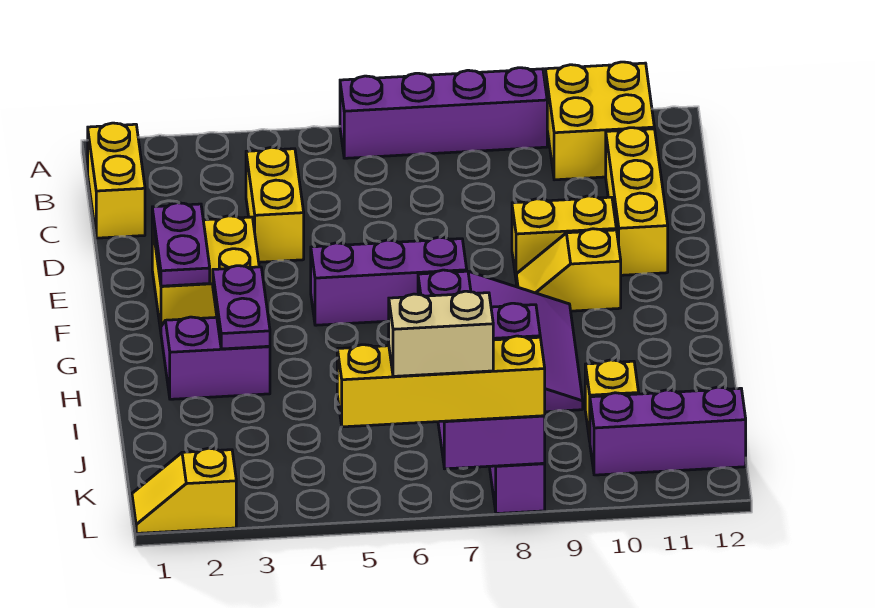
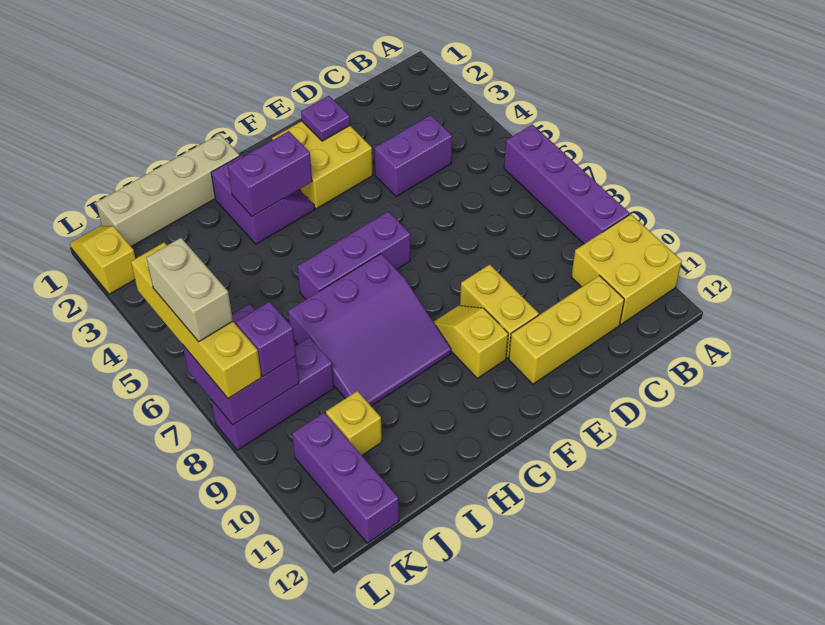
yellow brick B1:C1 level 1 -> none
yellow brick C4:D4 level 1 -> purple brick C4:D4 level 1
purple plate E2:F2 level 2 -> purple plate E2 level 2
purple brick F5:F7 level 1 -> purple brick F6:H6 level 1
purple plate G3:H3 level 2 -> purple brick G3:H3 level 2
none -> tan brick H1:K1 level 1

